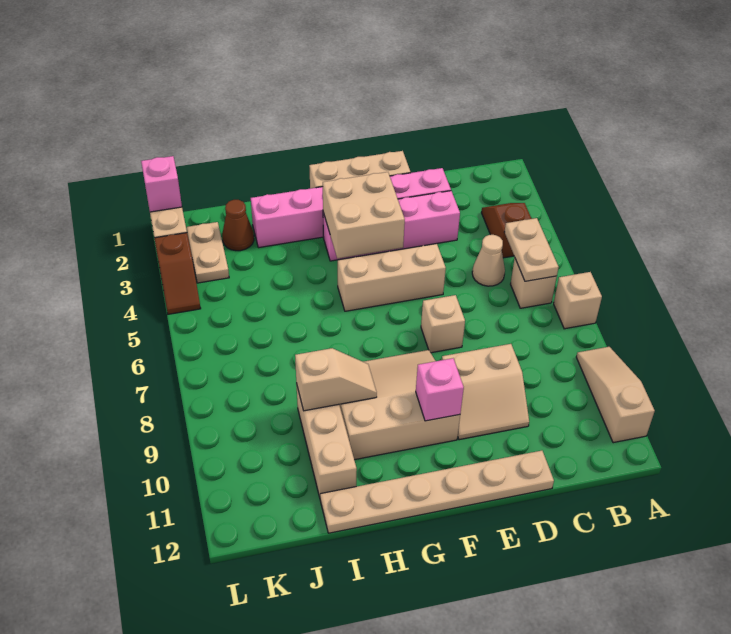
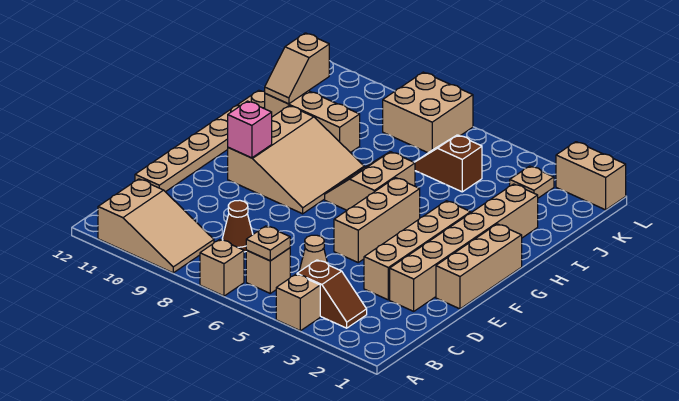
tan slope A9:A11 level 1 top 11 -> tan slope A9:B11 level 1 top 11
tan plate B5:B6 level 2 -> tan plate B6 level 2
pink brick D2:I2 level 1 -> tan brick D2:I2 level 1
pink brick D3:G3 level 1 -> tan brick D3:G3 level 1
tan slope D9:E10 level 1 top 9 -> tan slope G6:H7 level 1 top 6
tan brick E7 level 1 -> tan brick A4 level 1
tan brick F3:G4 level 2 -> tan brick K7:L8 level 1
tan slope H9:I9 level 2 top I -> tan slope I11:J11 level 2 top J
brown cone J2 level 1 -> brown cone C8 level 1
tan plate K2:K3 level 1 -> tan plate K3 level 1
pink brick L1 level 2 -> none
brown slope L3:L4 level 1 top 3 -> brown slope J5:J6 level 1 top 5

